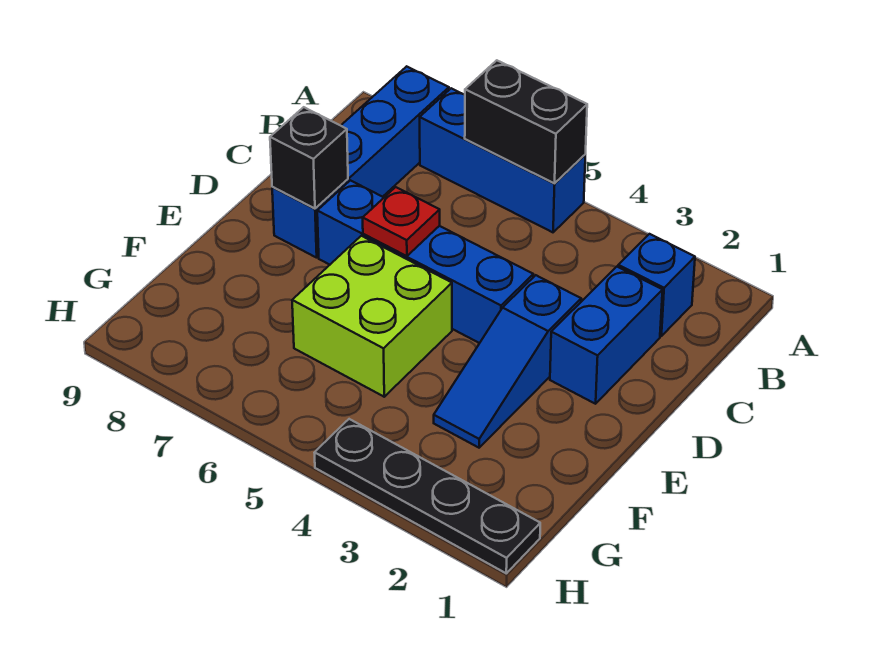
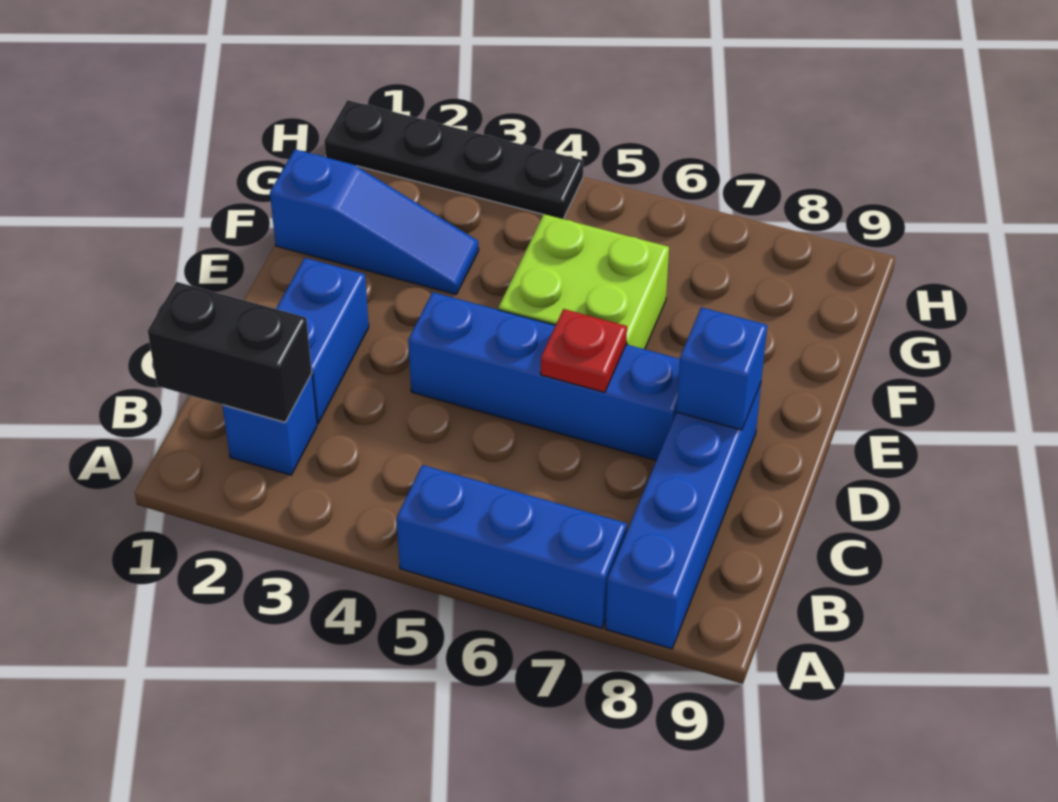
black brick A5:A6 level 2 -> black brick B1:B2 level 2
blue slope D3:F3 level 1 top D -> blue slope F1:F3 level 1 top 1
black brick D8 level 2 -> blue brick D8 level 2

